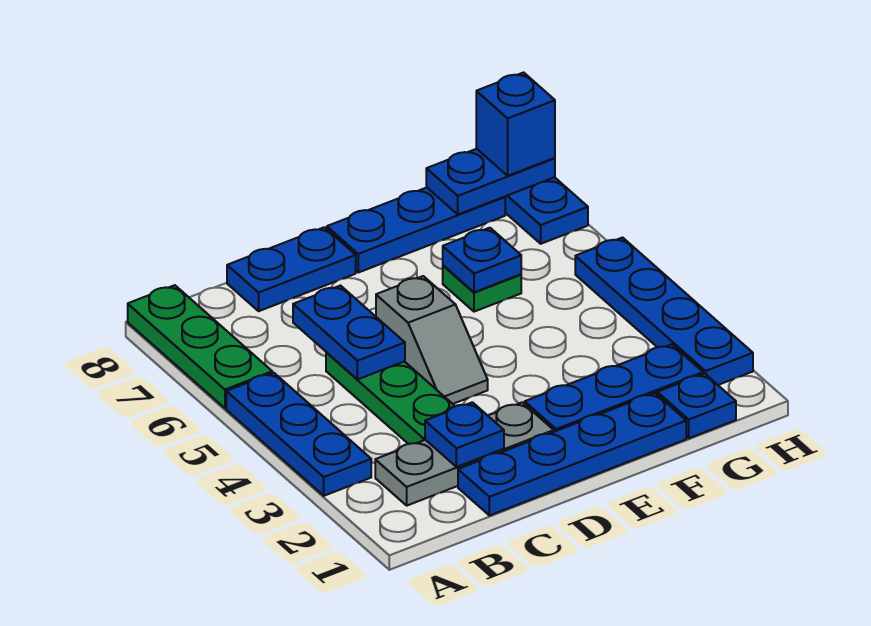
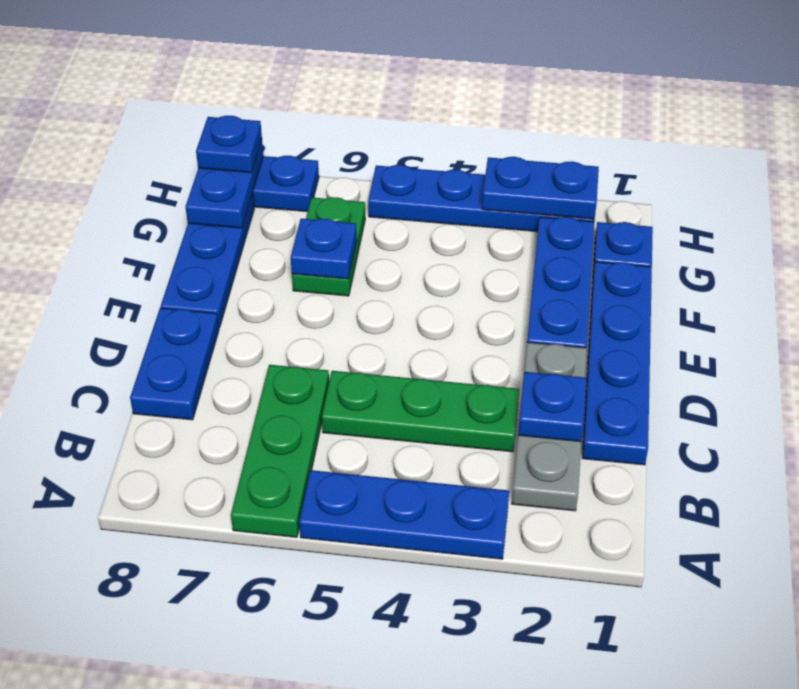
green plate A6:A8 level 1 -> green plate A6:C6 level 1
blue plate C5:C6 level 2 -> blue plate H2:H3 level 2
grey slope D4:D5 level 1 top 5 -> none
green plate F6 level 1 -> green plate F6:G6 level 1
blue brick H8 level 3 -> blue plate H8 level 3

